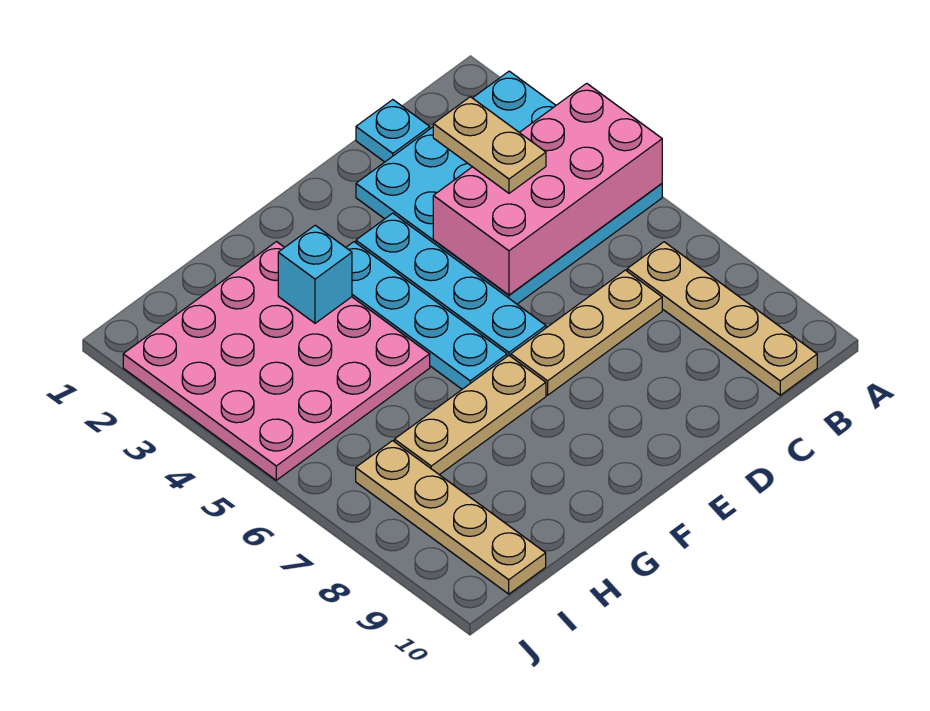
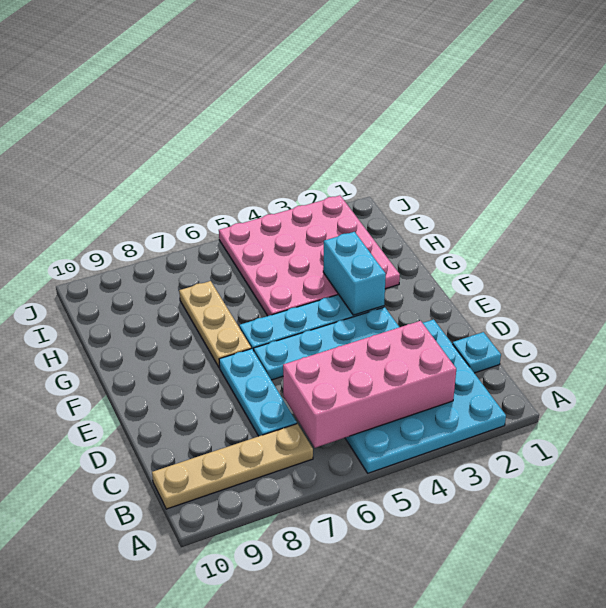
pink brick A4:D5 level 2 -> pink brick B3:C6 level 2
tan plate C3:C4 level 3 -> none
tan plate C7:E7 level 1 -> cyan plate C7:E7 level 1
cyan brick G3 level 2 -> cyan brick F3:G3 level 2
tan plate I7:I10 level 1 -> none

